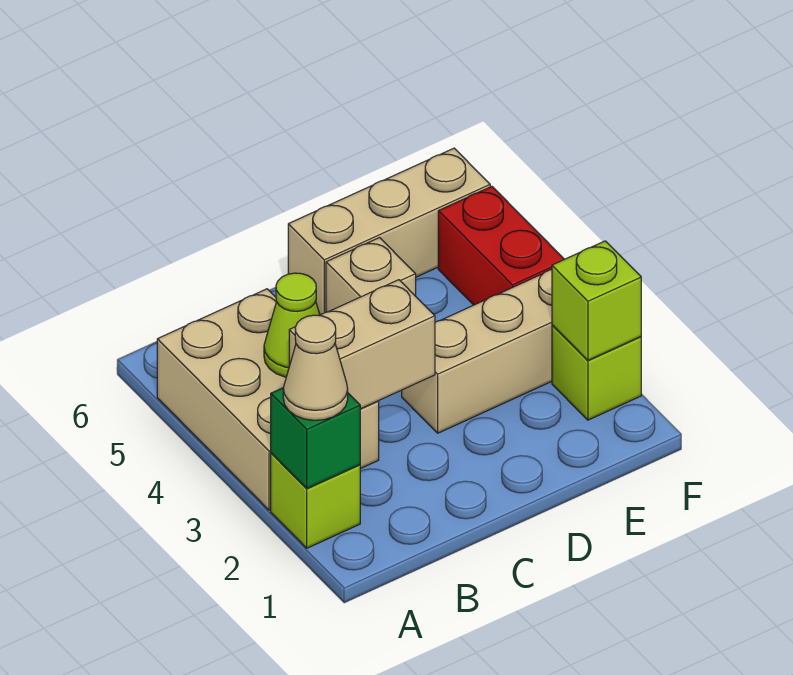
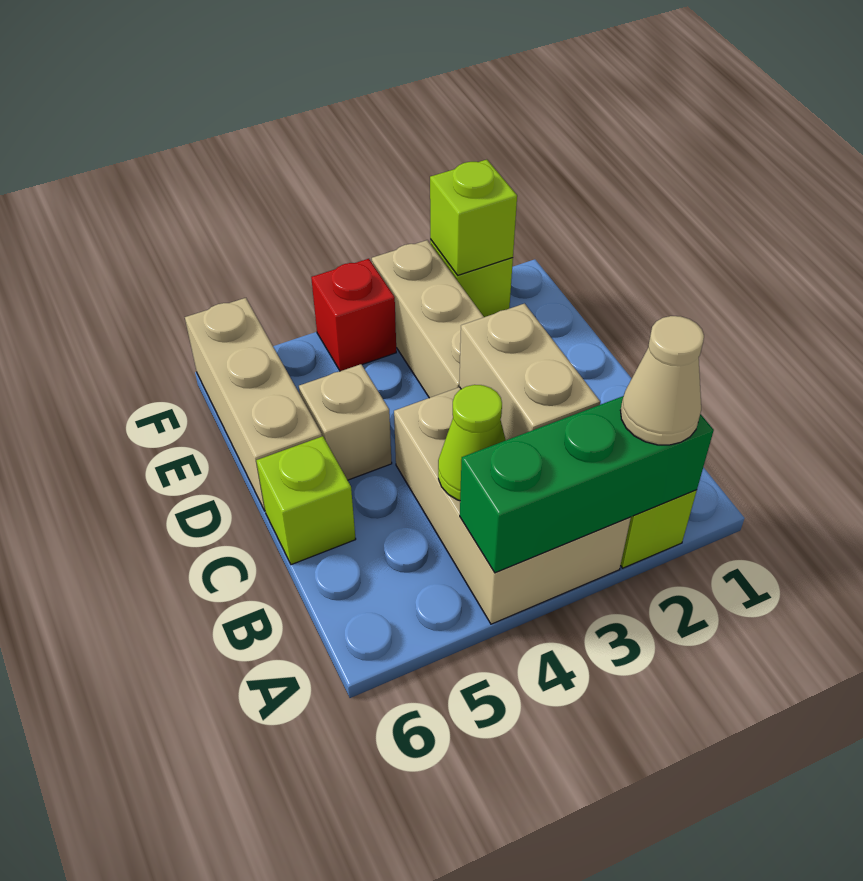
green brick A2 level 2 -> green brick A2:A4 level 2
tan brick A3:B5 level 1 -> tan brick A3:C4 level 1
none -> lime brick C6 level 1
red brick F4:F5 level 1 -> red brick F4 level 1

